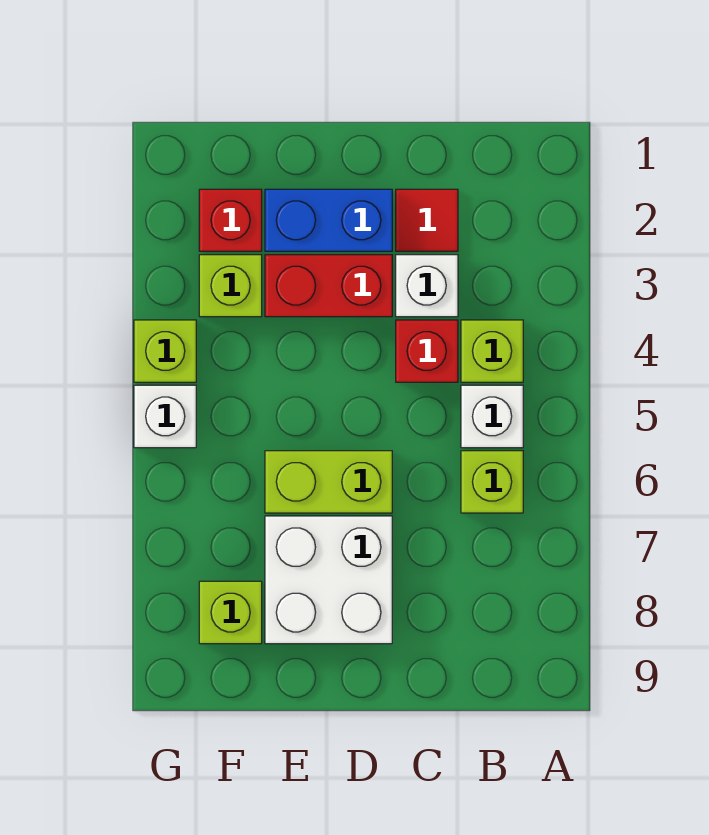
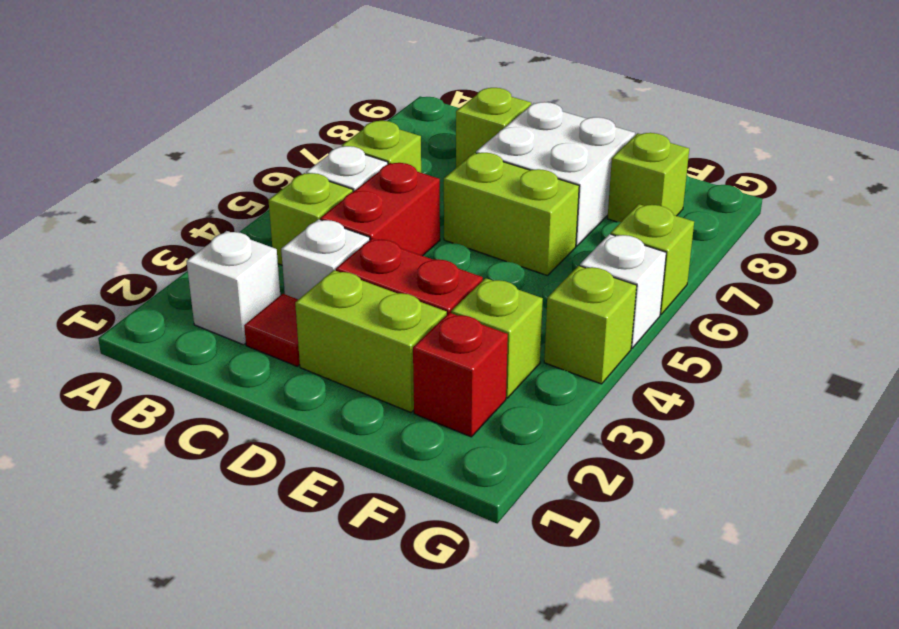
none -> white brick B2 level 1
red brick C4 level 1 -> red brick C4:C5 level 1
none -> lime brick C8 level 1
blue brick D2:E2 level 1 -> lime brick D2:E2 level 1
none -> lime brick G6 level 1

